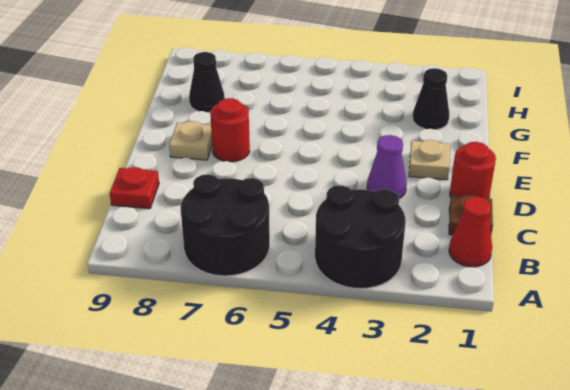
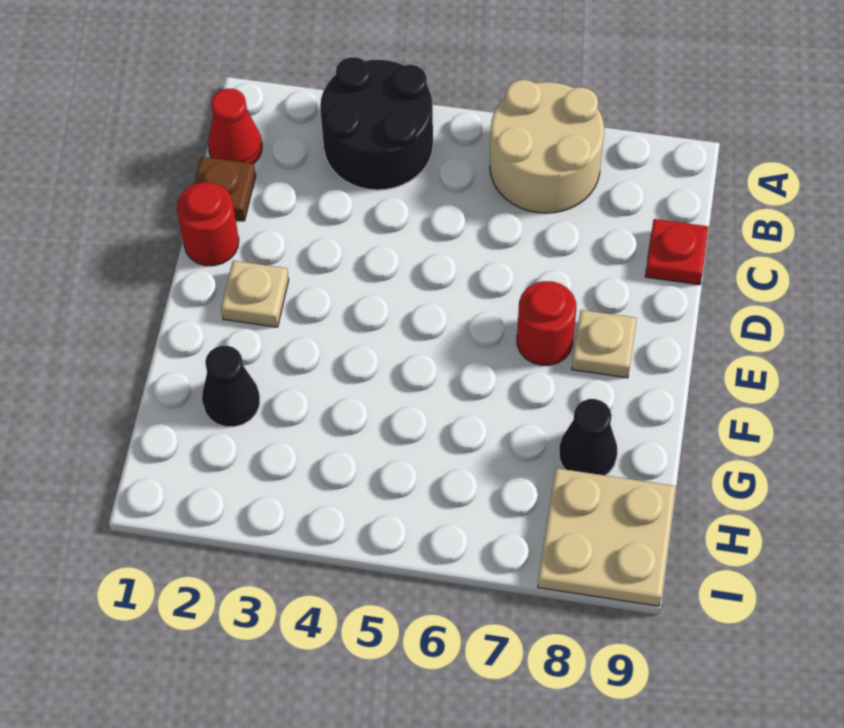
black round brick A6:B7 level 1 -> tan round brick A6:B7 level 1
purple cone D3 level 1 -> none
none -> tan plate H8:I9 level 1

